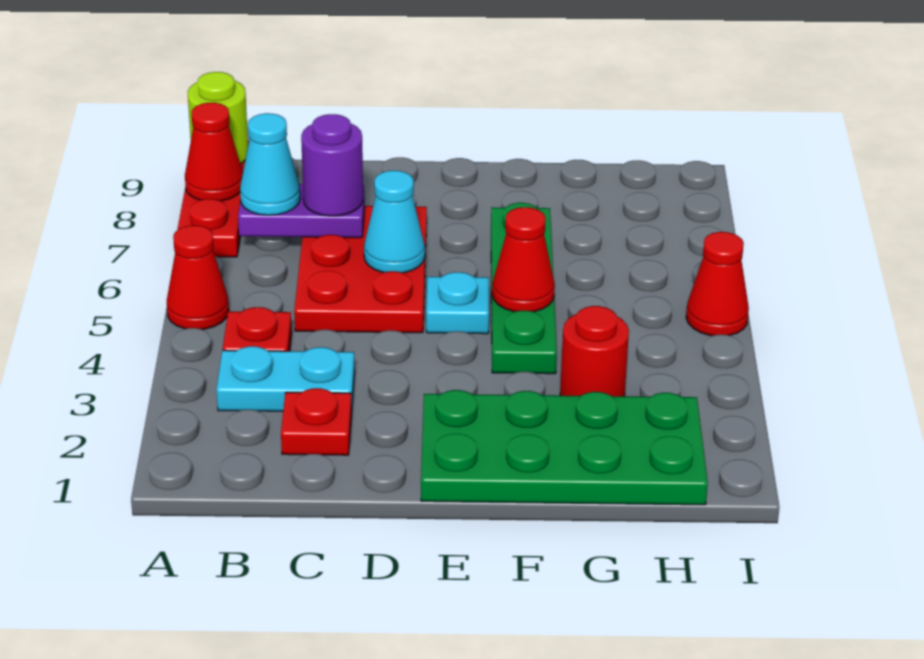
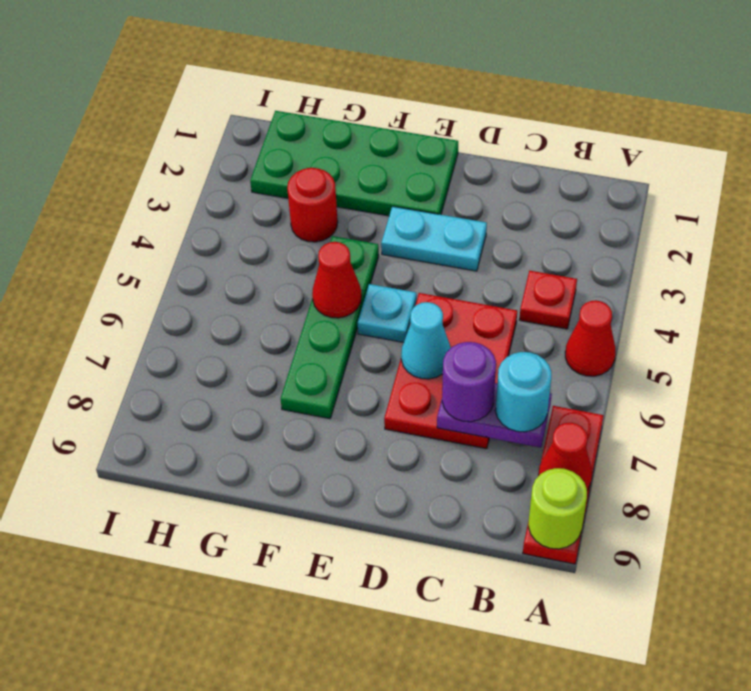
cyan plate B3:C3 level 1 -> cyan plate D3:E3 level 1
cyan cone B7 level 3 -> cyan round brick B7 level 3
red plate C2 level 1 -> none
red cone I5 level 1 -> none

